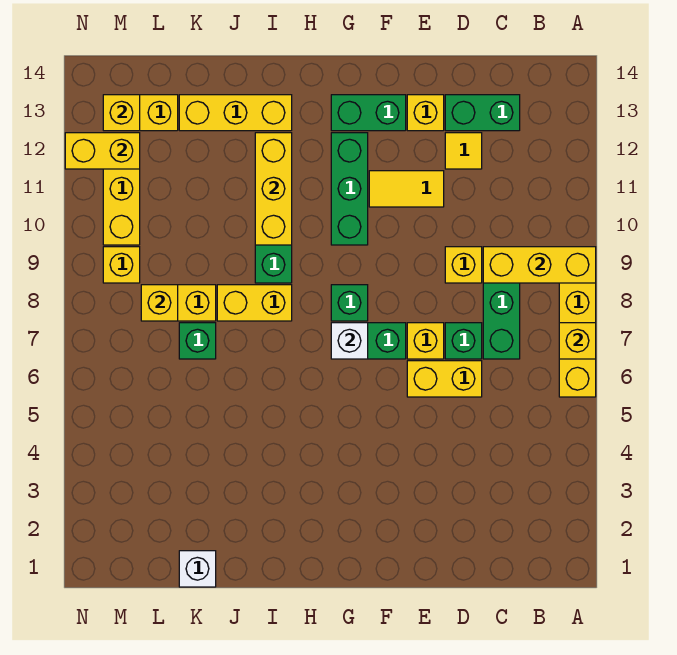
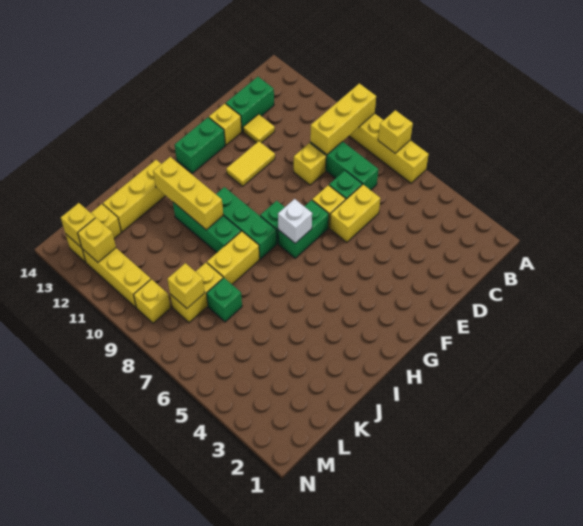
green brick G10:G12 level 1 -> green brick H8:H10 level 1
white brick K1 level 1 -> none
yellow brick M12:N12 level 2 -> yellow brick M12 level 2

